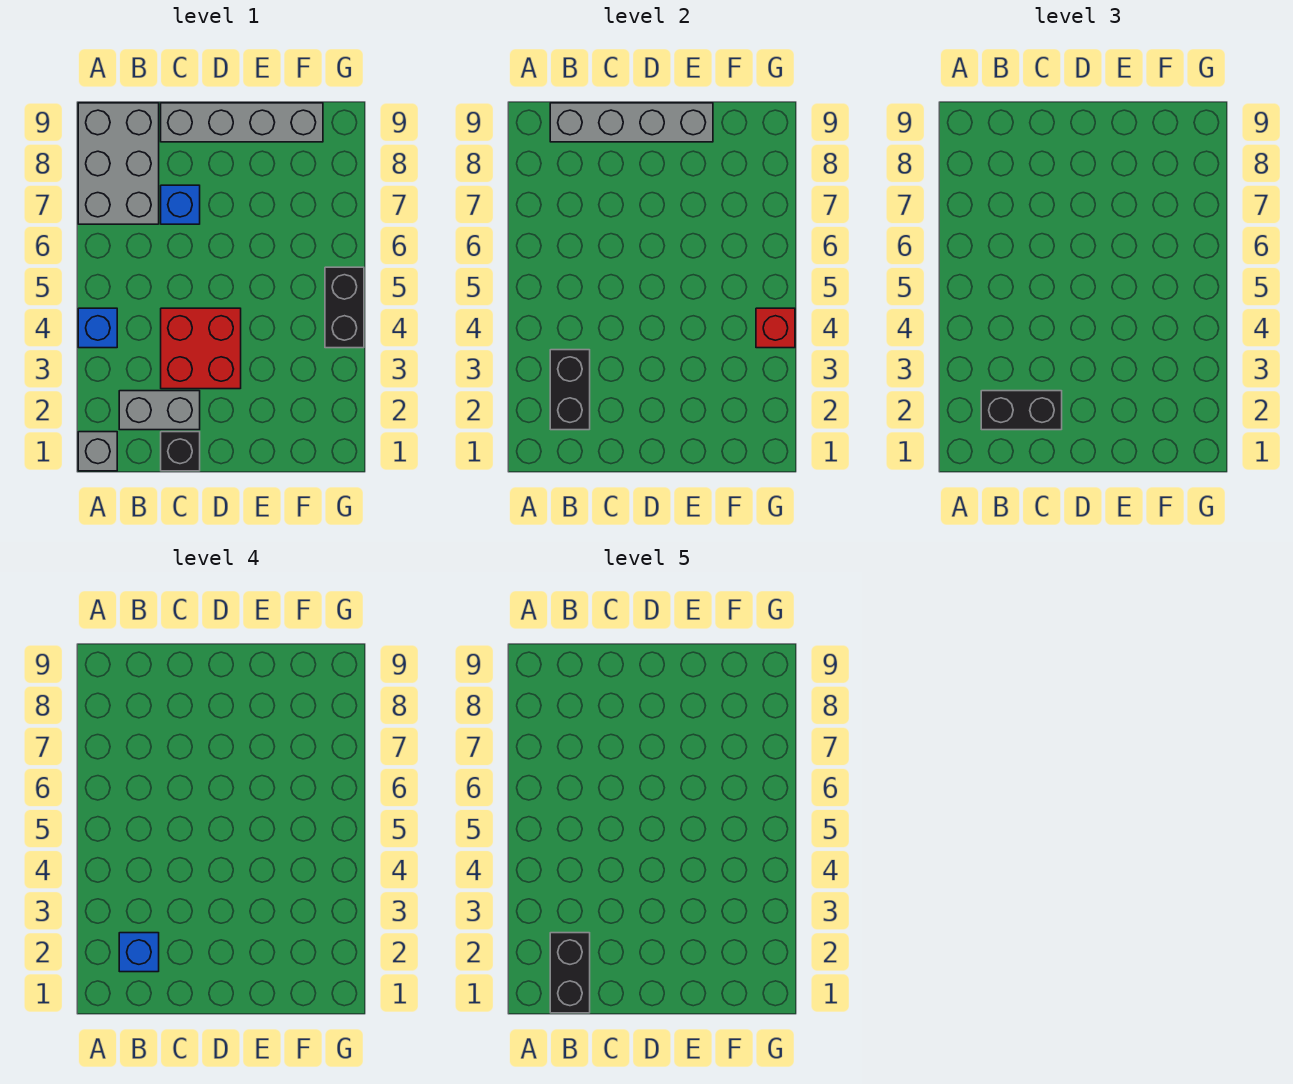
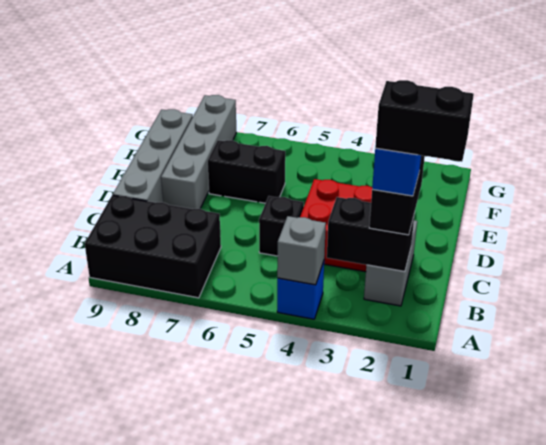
grey brick A1 level 1 -> grey brick A4 level 2
grey brick A7:B9 level 1 -> black brick A7:B9 level 1
grey brick B9:E9 level 2 -> grey brick D8:G8 level 1
black brick C1 level 1 -> black brick C5 level 1
blue brick C7 level 1 -> none
black brick G4:G5 level 1 -> black brick E6:E7 level 1
red brick G4 level 2 -> none

